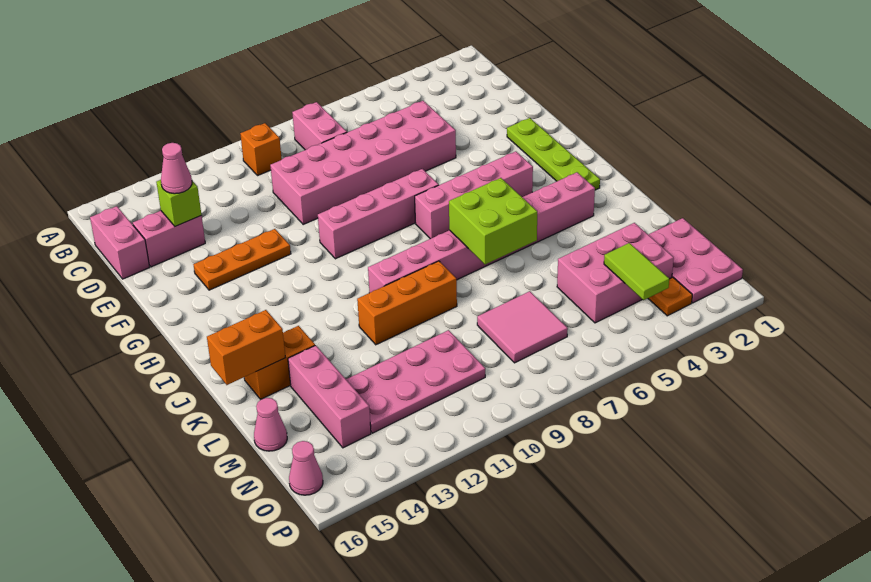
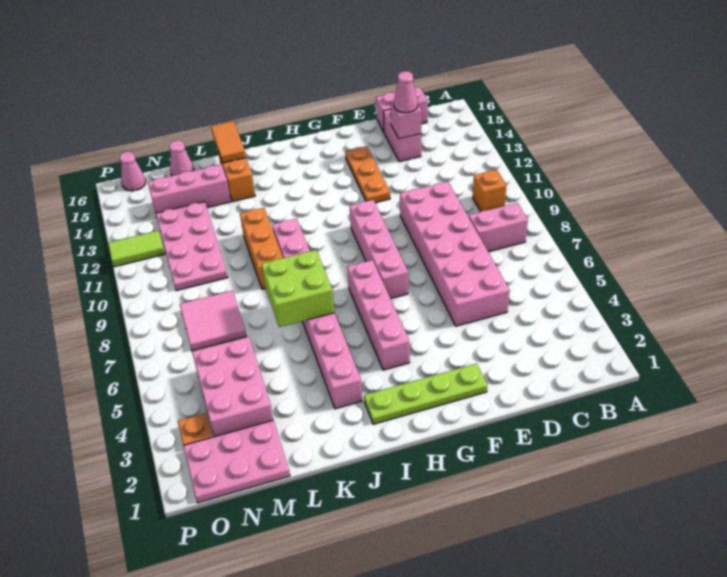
lime brick D14 level 2 -> pink brick D14 level 2
orange brick K15:K16 level 2 -> orange tile K15:K16 level 2
lime tile N4:O4 level 2 -> lime tile O12:P12 level 1

